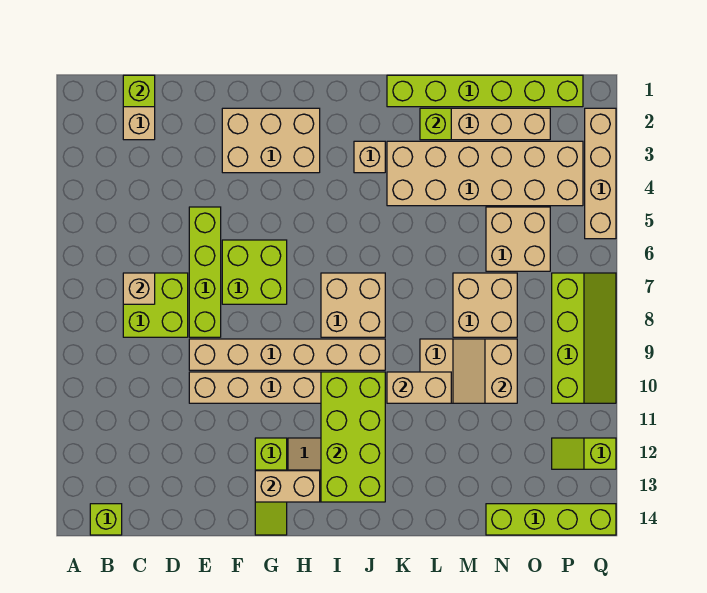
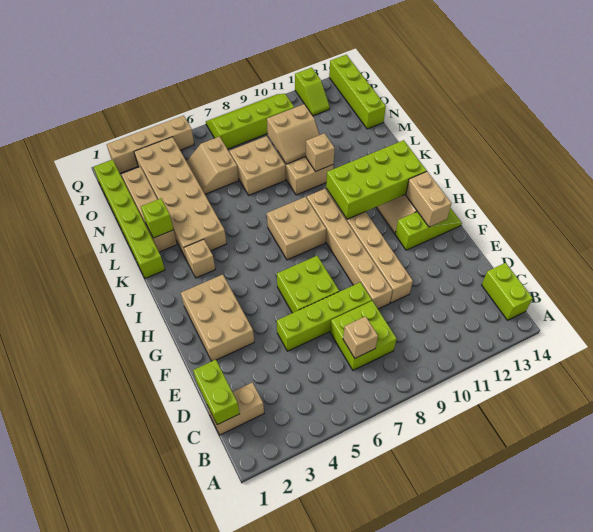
lime brick B14 level 1 -> lime brick B14:C14 level 1
lime brick C1 level 2 -> lime brick C1:D1 level 2
tan brick K10:L10 level 2 -> tan brick L10 level 2
tan brick N5:O6 level 1 -> tan slope N5:O6 level 1 top 6

